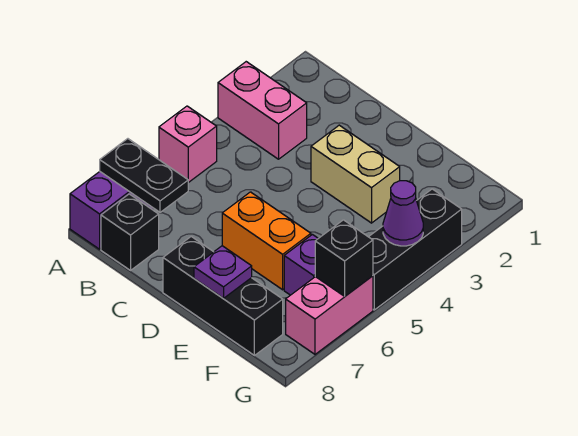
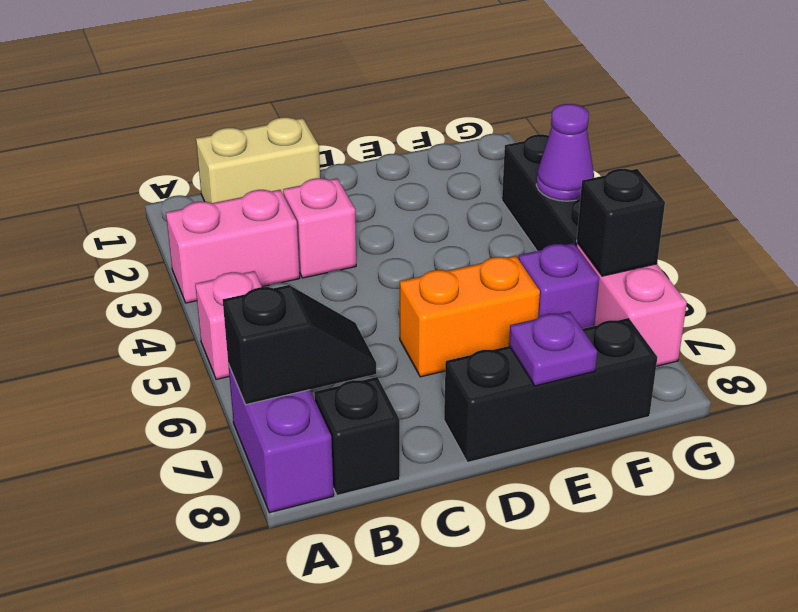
black plate A7:B7 level 2 -> black slope A7:B7 level 2 top A
none -> pink brick C3 level 1
tan brick D3:E3 level 1 -> tan brick B1:C1 level 1

